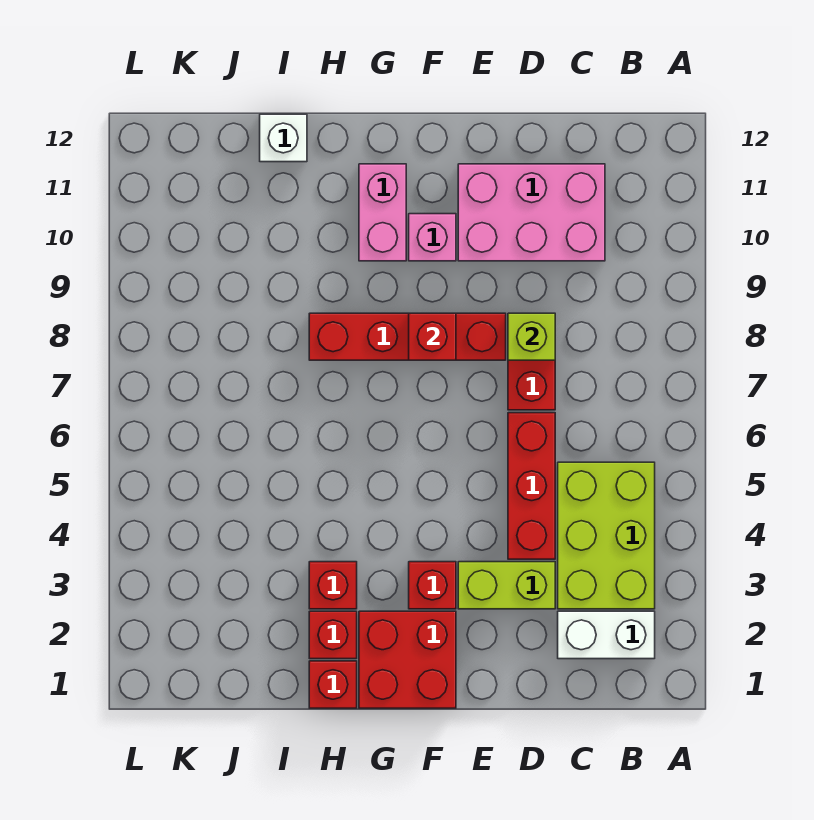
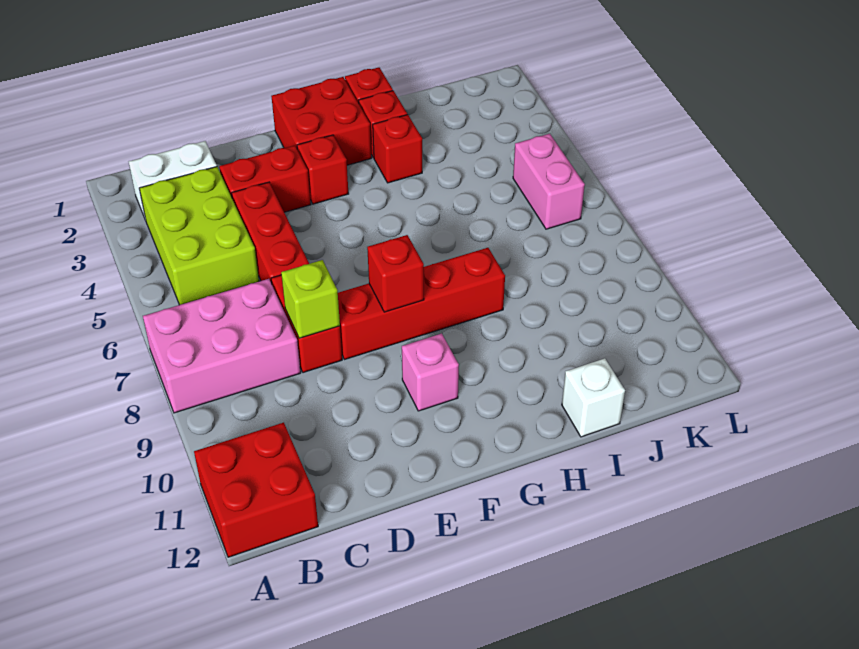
none -> red brick A11:B12 level 1
pink brick C10:E11 level 1 -> pink brick A7:C8 level 1
lime brick D3:E3 level 1 -> red brick D3:E3 level 1
pink brick G10:G11 level 1 -> pink brick K5:K6 level 1

